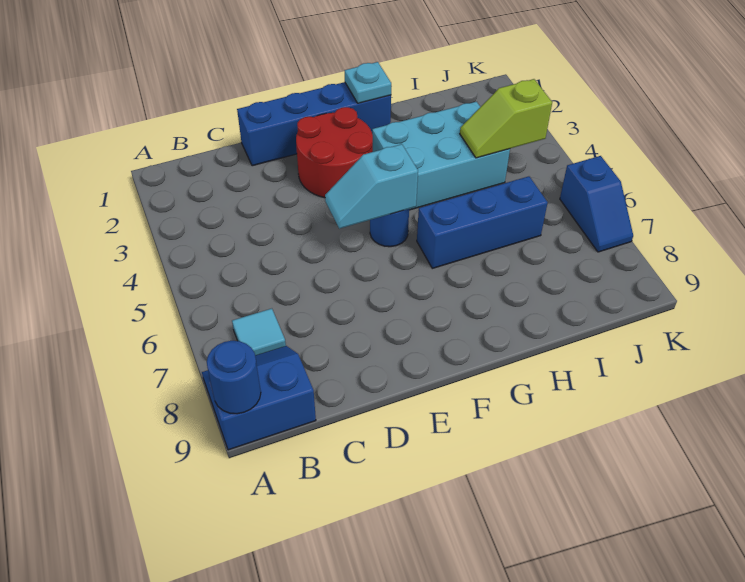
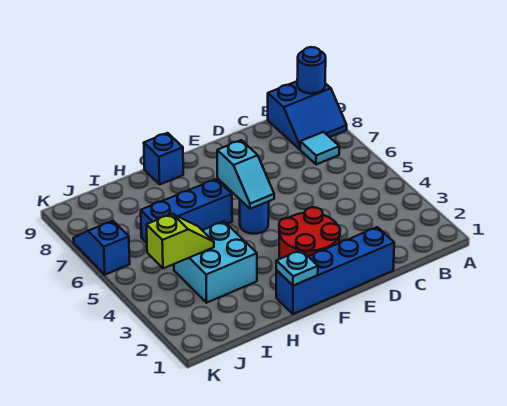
cyan slope E5:F5 level 2 top F -> cyan slope F5:F6 level 2 top 6
cyan brick G3:I4 level 1 -> cyan brick H3:I4 level 1
none -> blue brick G9 level 1

